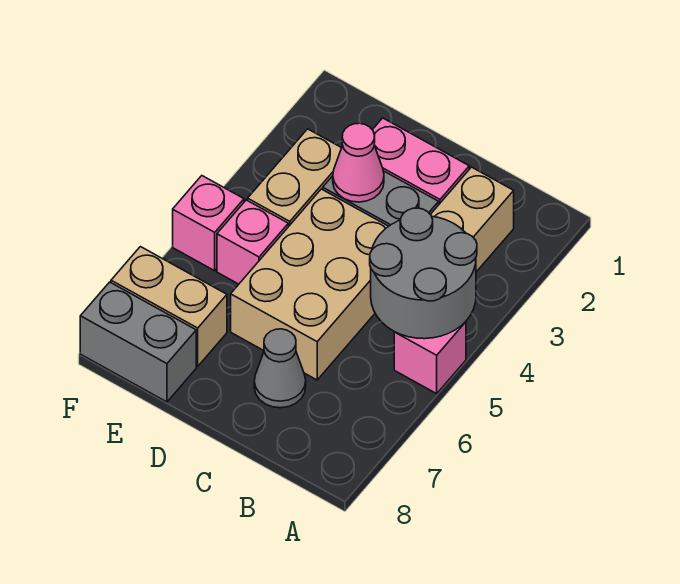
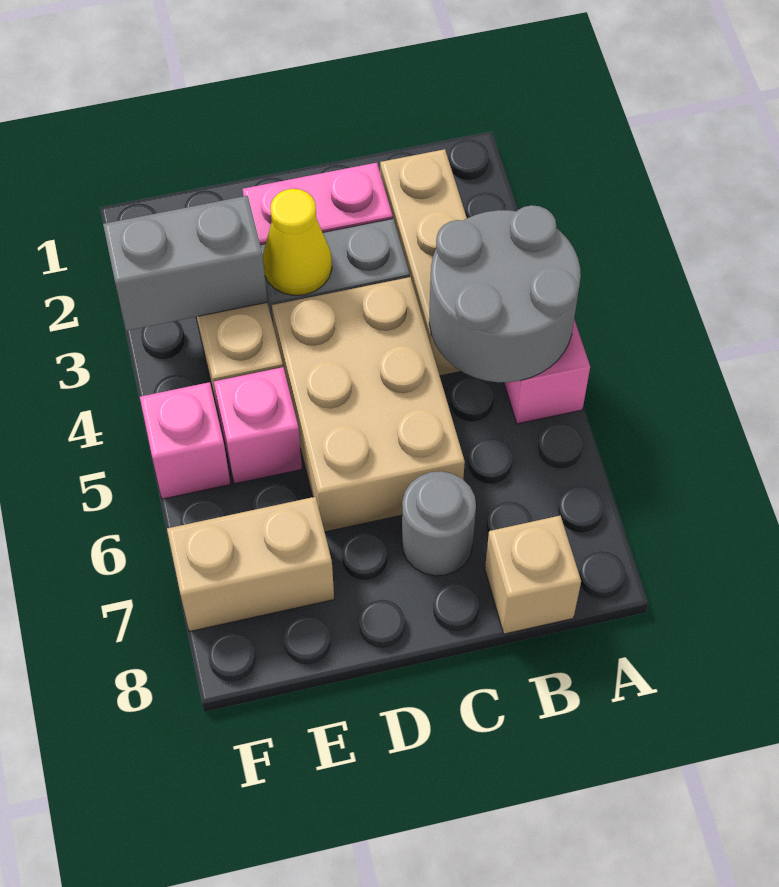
none -> tan brick B8 level 1
grey cone C7 level 1 -> grey round brick C7 level 1
pink cone D3 level 2 -> yellow cone D3 level 2
grey brick E8:F8 level 1 -> grey brick E3:F3 level 2

